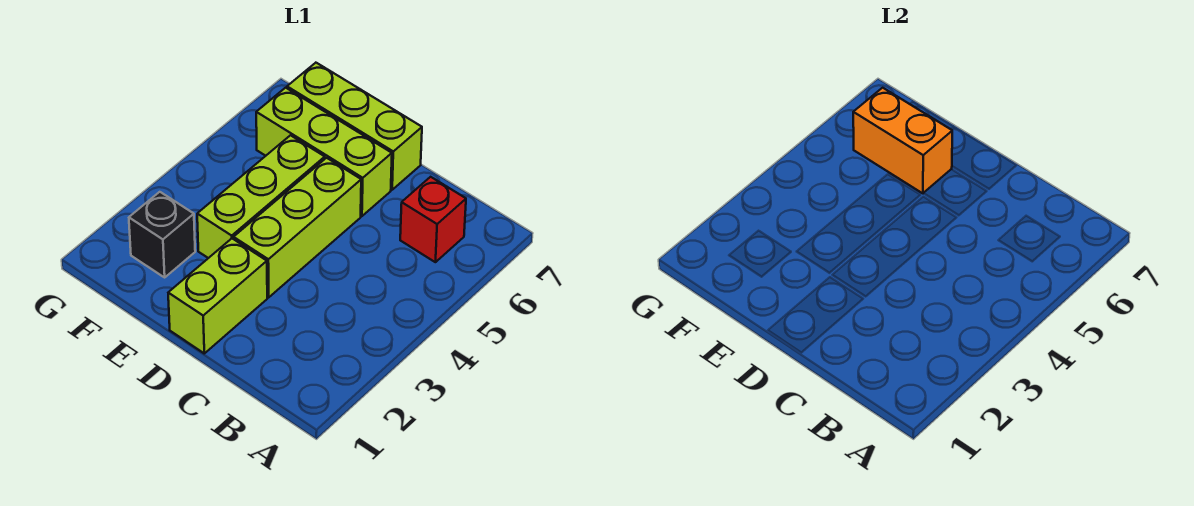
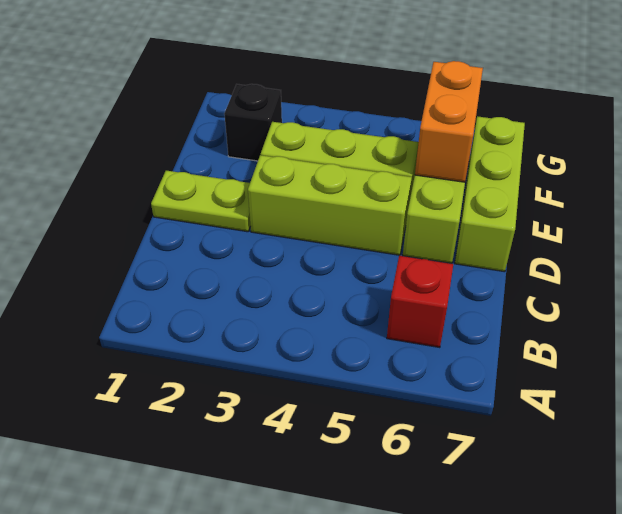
lime brick D1:D2 level 1 -> lime plate D1:D2 level 1

